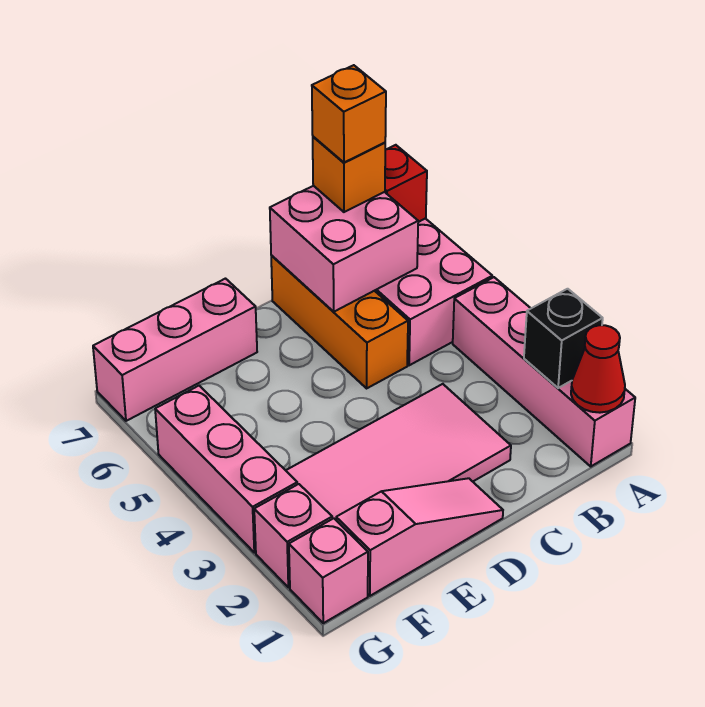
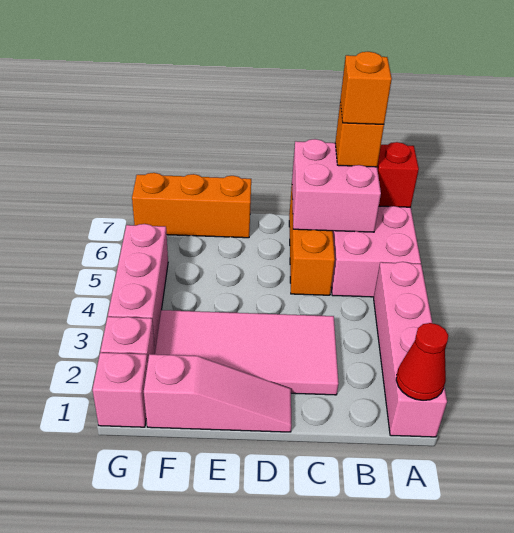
black brick A2 level 2 -> none
pink brick E7:G7 level 1 -> orange brick E7:G7 level 1

